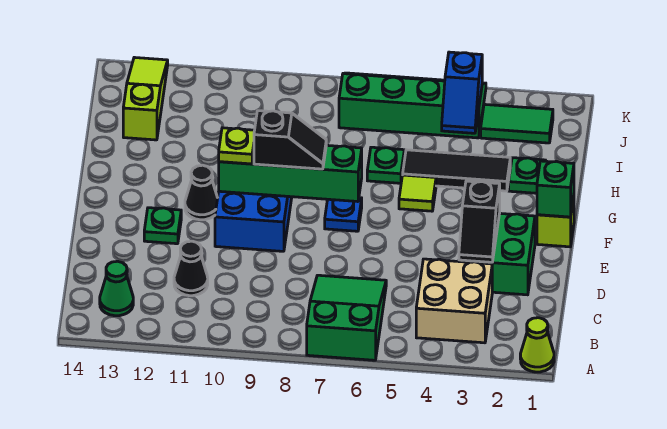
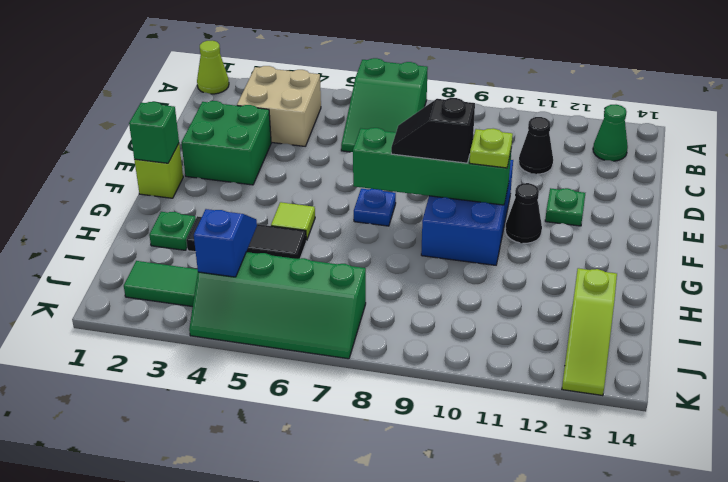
black slope D3:E3 level 2 top E -> none
green plate H6 level 1 -> none

